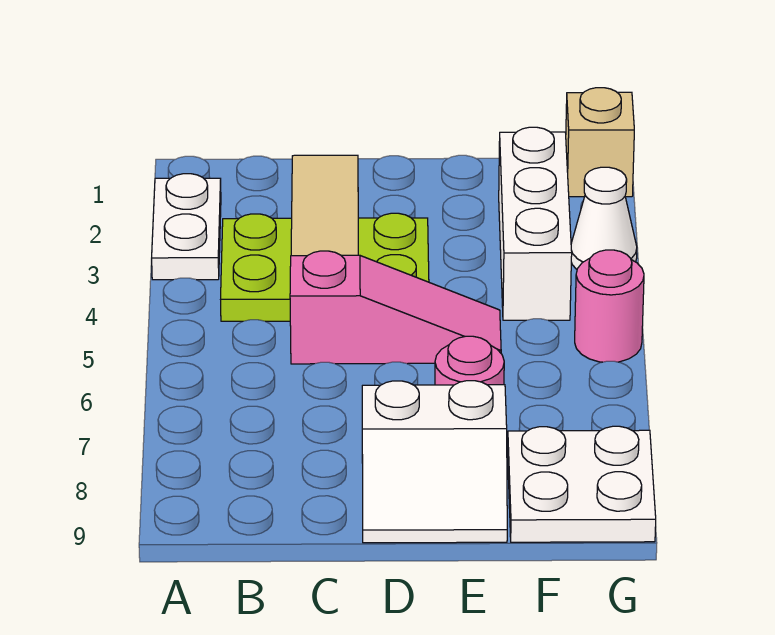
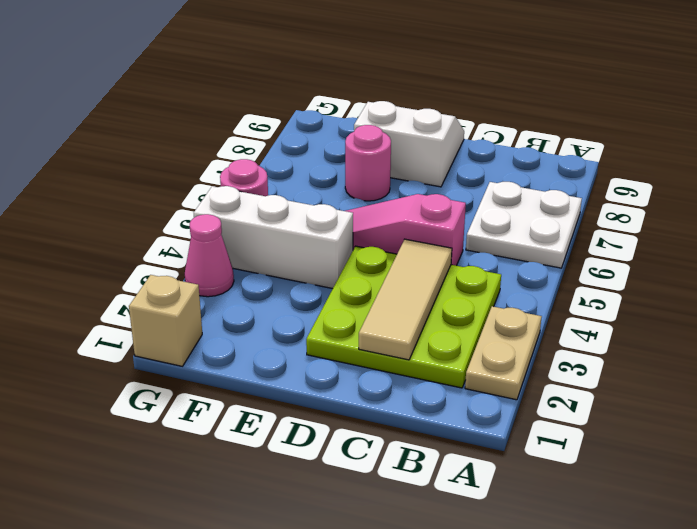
white plate A2:A3 level 1 -> tan plate A2:A3 level 1
lime plate B3:D4 level 1 -> lime plate B2:D4 level 1
white brick F2:F4 level 1 -> white brick E4:G4 level 1
white plate F8:G9 level 1 -> white plate A6:B7 level 1
white cone G3 level 1 -> pink cone G3 level 1

